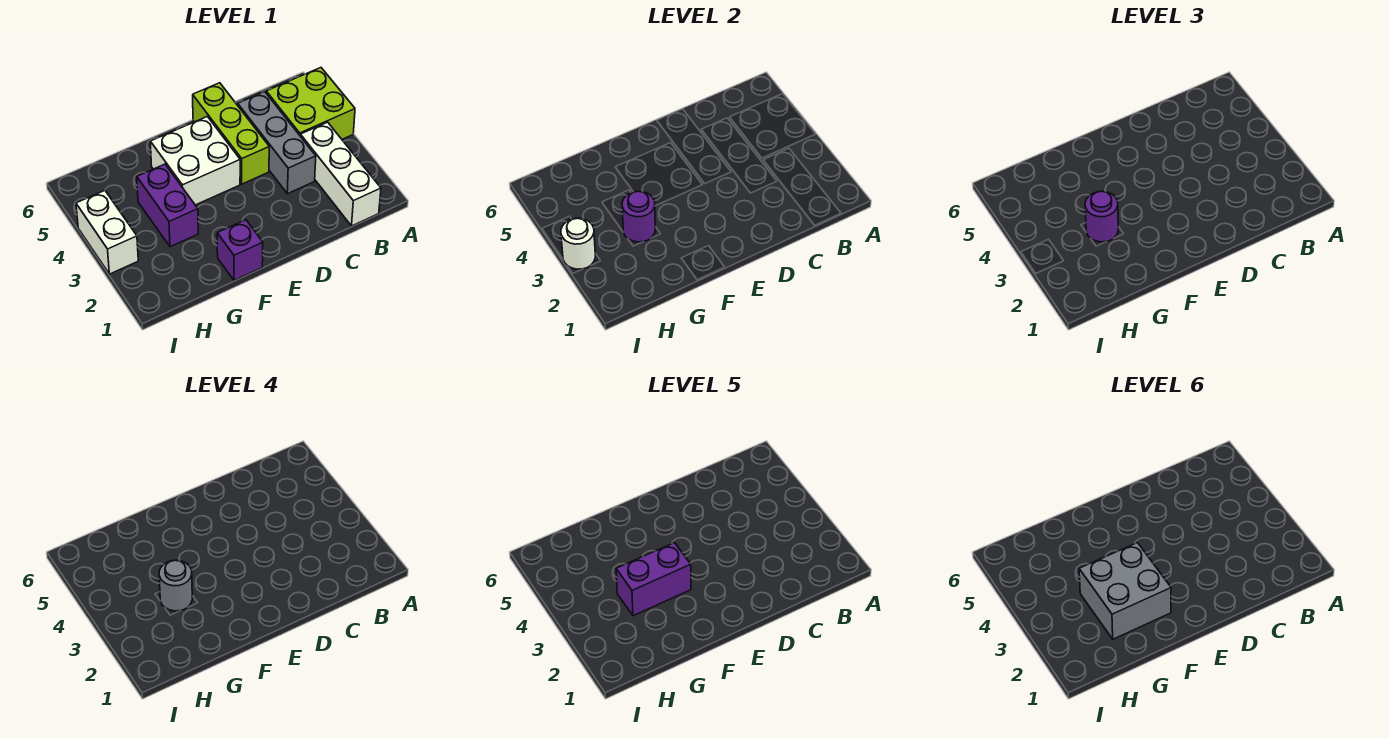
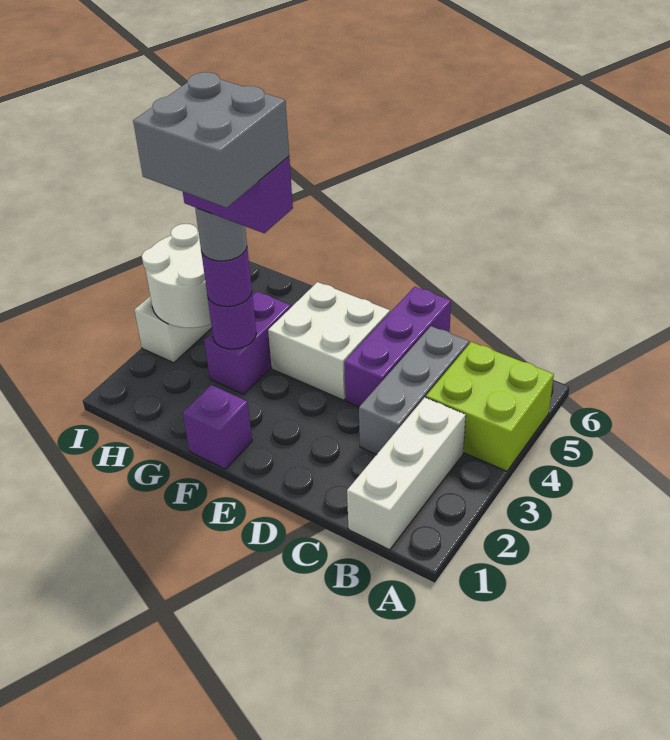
lime brick D4:D6 level 1 -> purple brick D4:D6 level 1
white round brick I3 level 2 -> white round brick H3:I4 level 2

